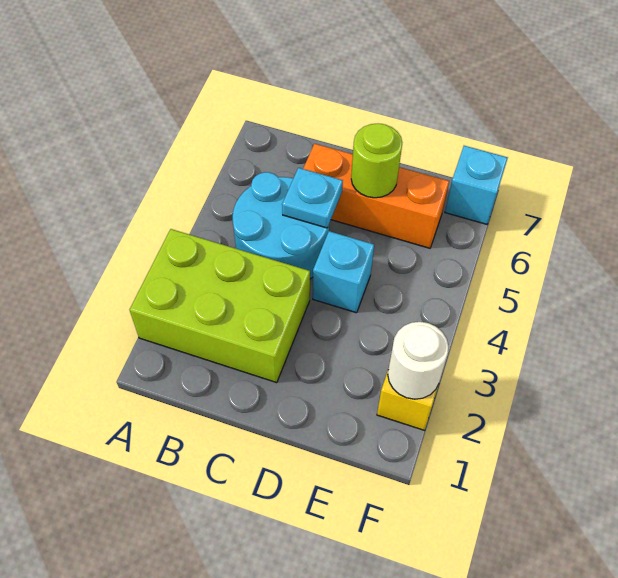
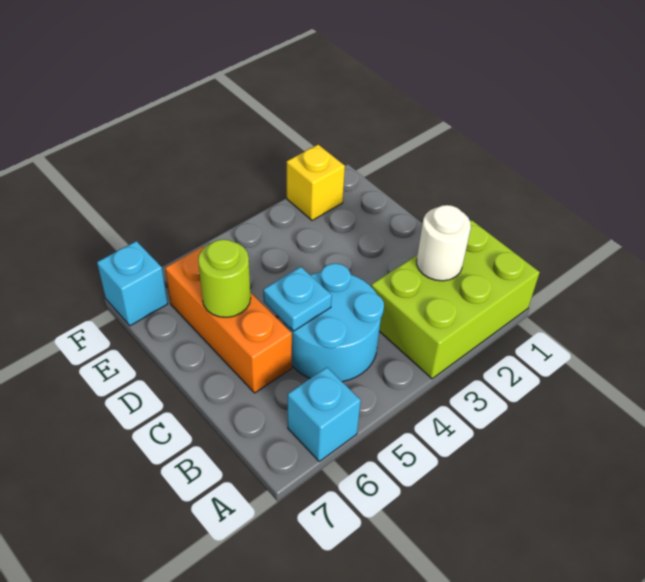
lime brick A2:C3 level 1 -> lime brick A1:B3 level 1
cyan brick D4 level 1 -> cyan brick A6 level 1
white round brick F2 level 2 -> white round brick B2 level 2

